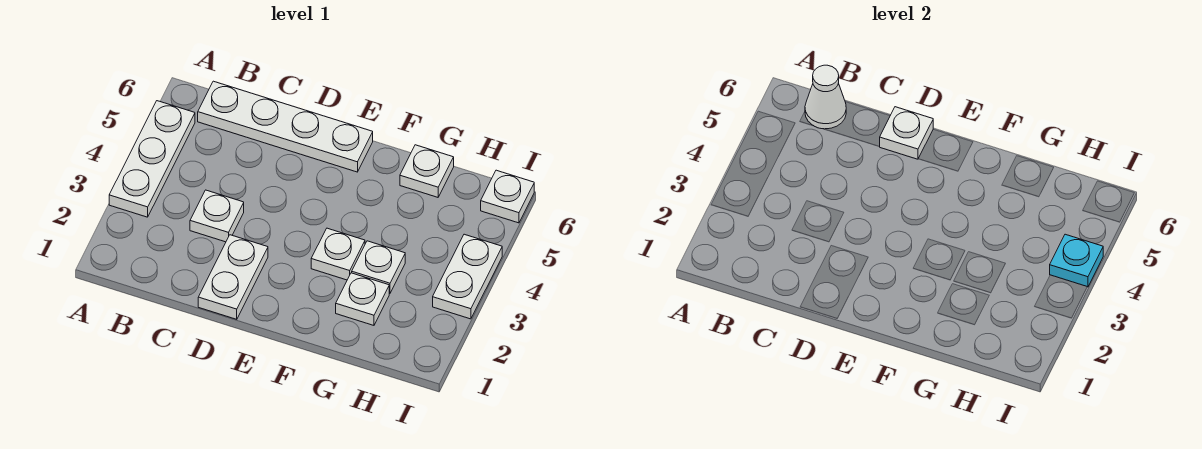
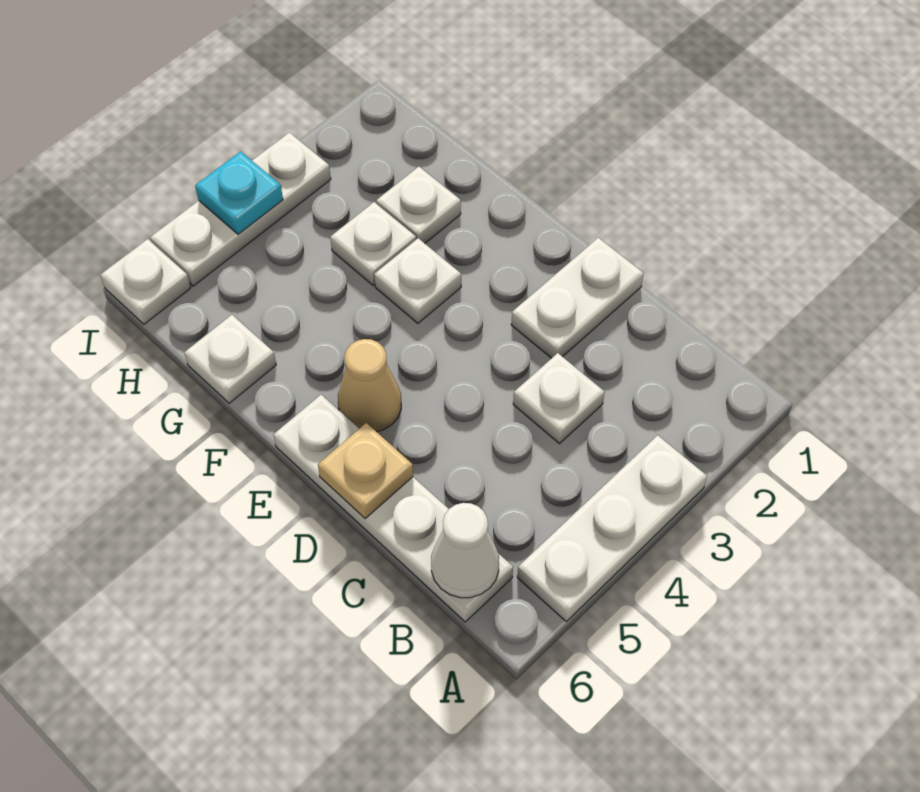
white plate D6 level 2 -> tan plate D6 level 2
none -> tan cone E5 level 1
white plate I3:I4 level 1 -> white plate I3:I5 level 1

